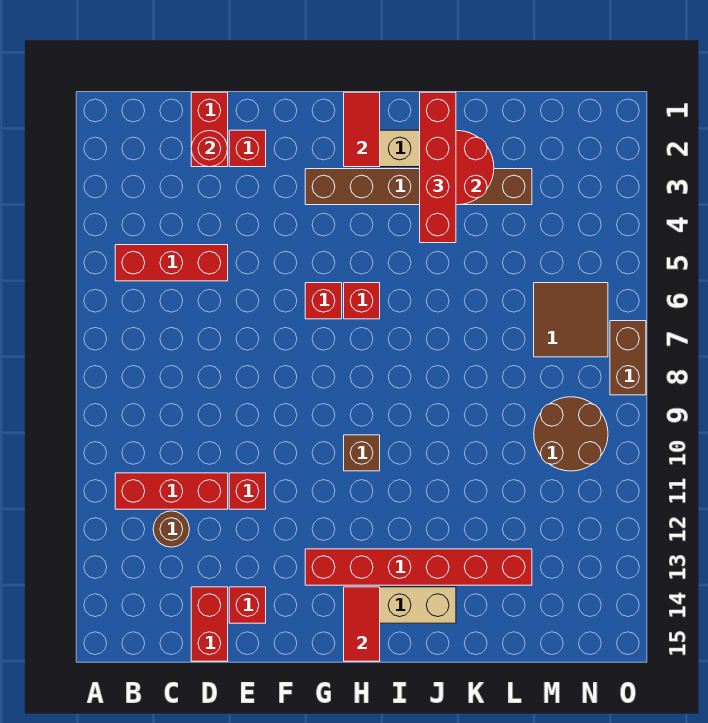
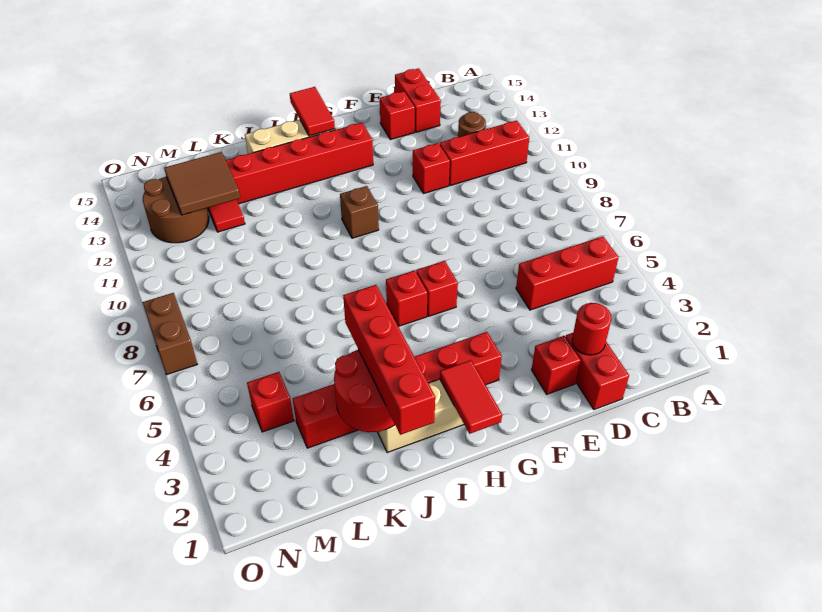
brown brick G3:L3 level 1 -> red brick G3:L3 level 1
none -> red tile L12 level 1
none -> red brick M4 level 1
brown tile M6:N7 level 1 -> brown tile L12:M13 level 2
brown round brick M9:N10 level 1 -> brown round brick M12:N13 level 1

